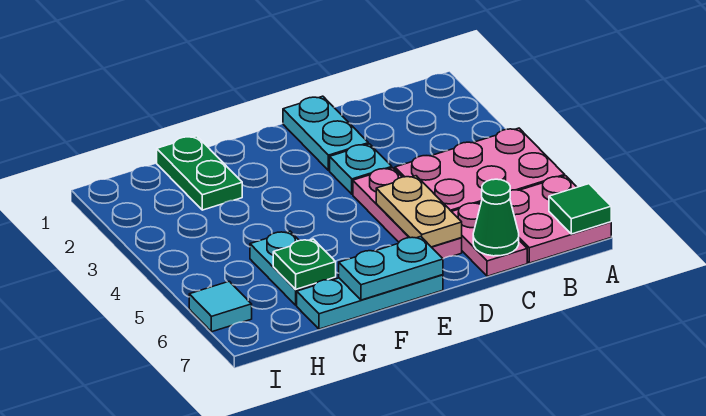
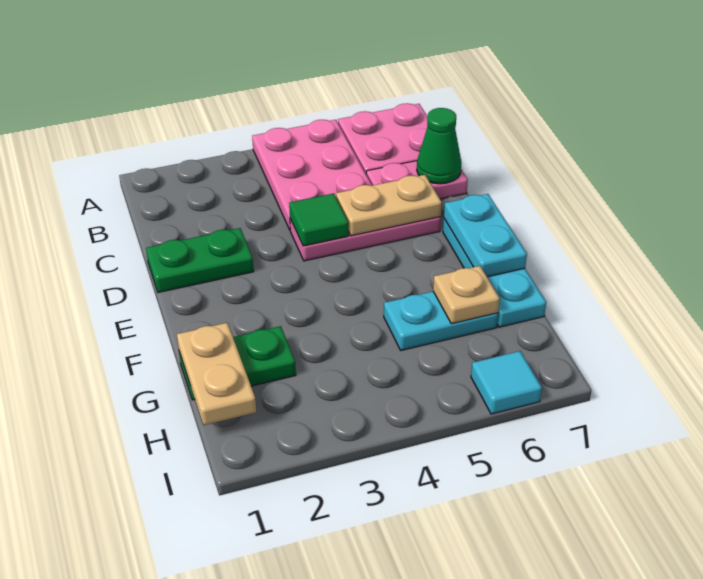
green tile A7 level 2 -> green tile D4 level 2
cyan plate D1:D2 level 1 -> green plate D1:D2 level 1
cyan plate D3 level 1 -> none
none -> tan plate G1:H1 level 2
green plate G6 level 2 -> tan plate G6 level 2

